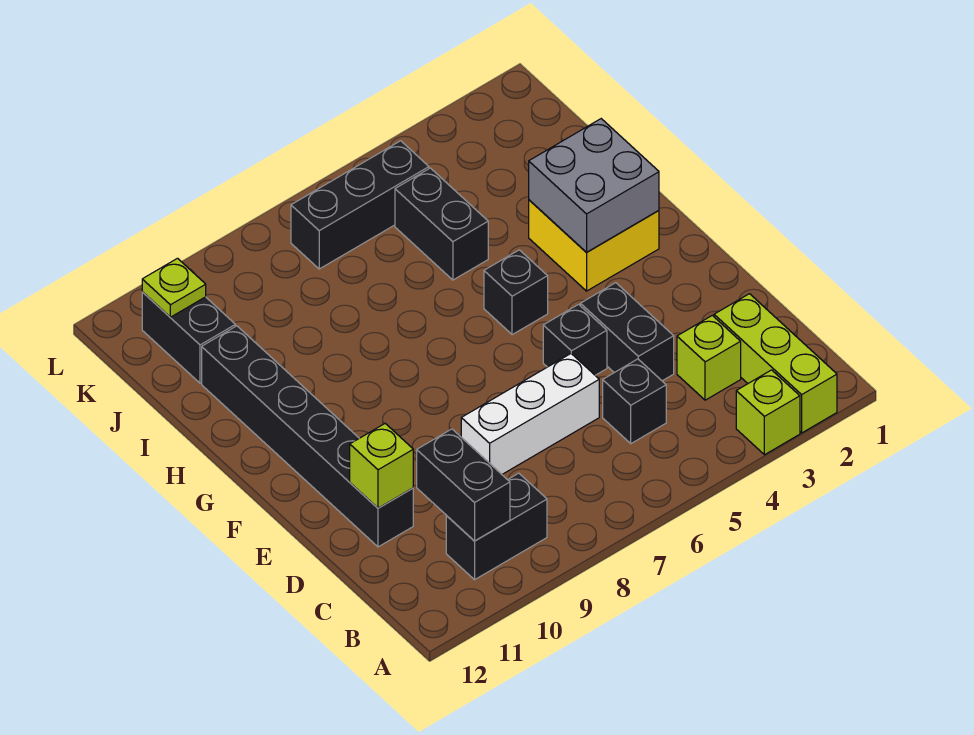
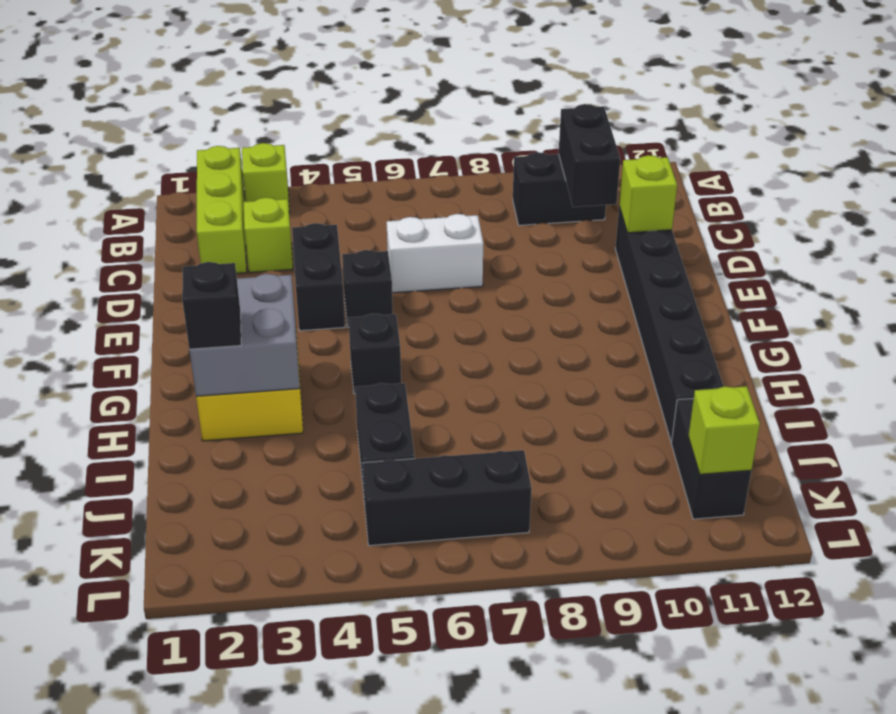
black brick C5 level 1 -> black brick H2 level 3
white brick D6:D8 level 1 -> white brick D6:D7 level 1
lime plate K11 level 2 -> lime brick K11 level 2

